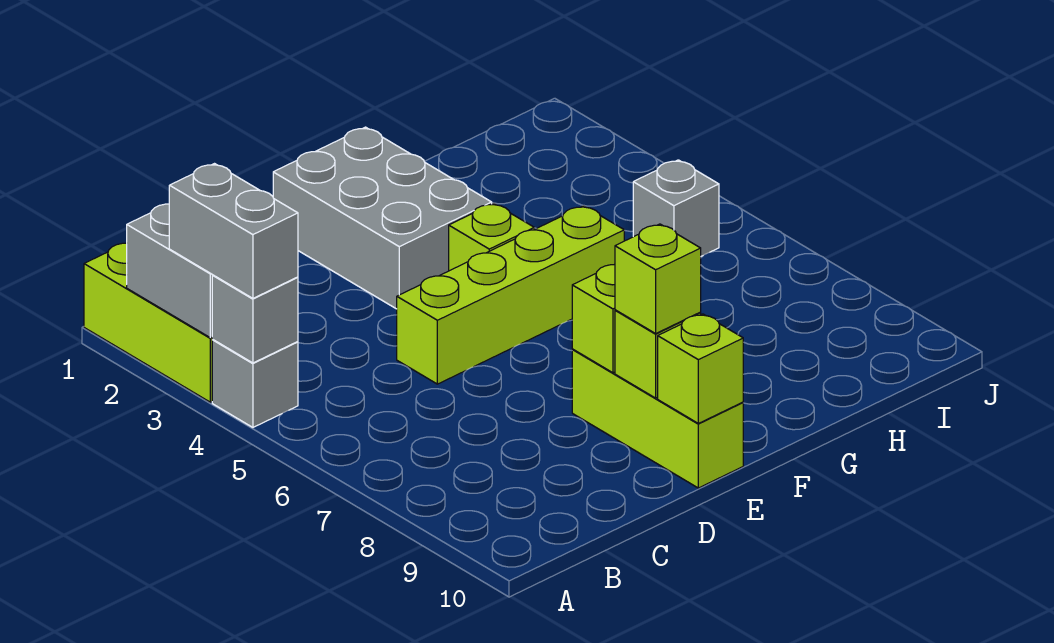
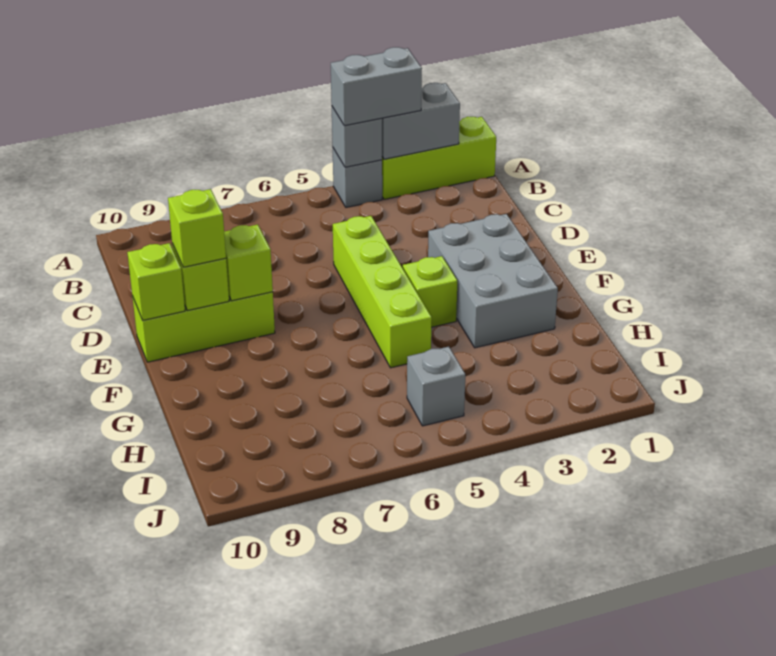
grey brick E1:F3 level 1 -> grey brick E2:G3 level 1

